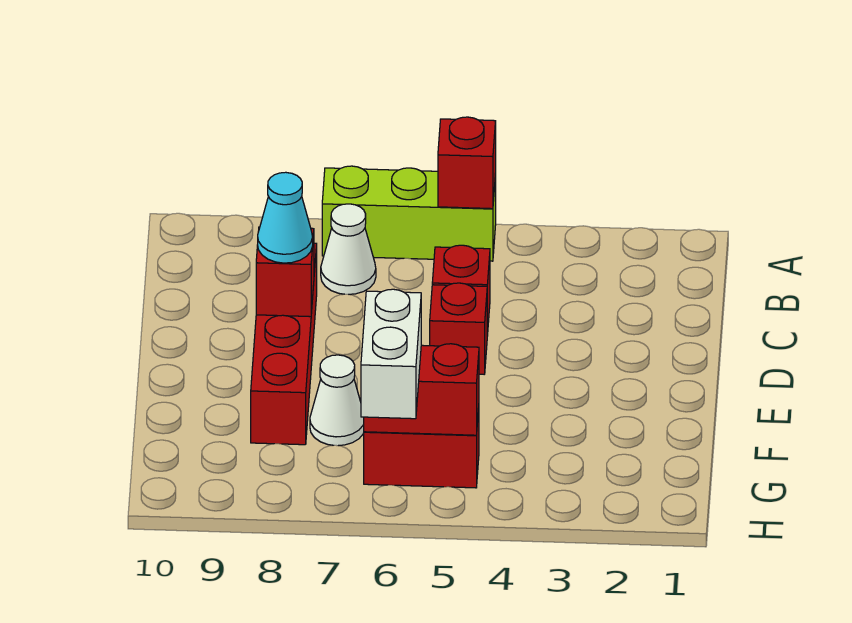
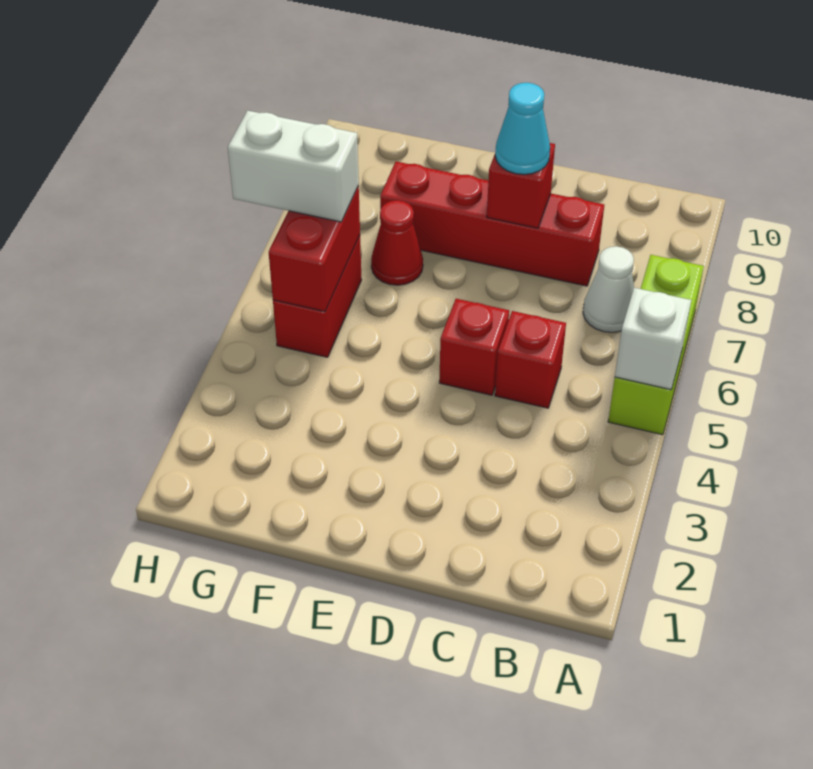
red brick A5 level 2 -> white brick A5 level 2
white cone F7 level 1 -> red cone F7 level 1

